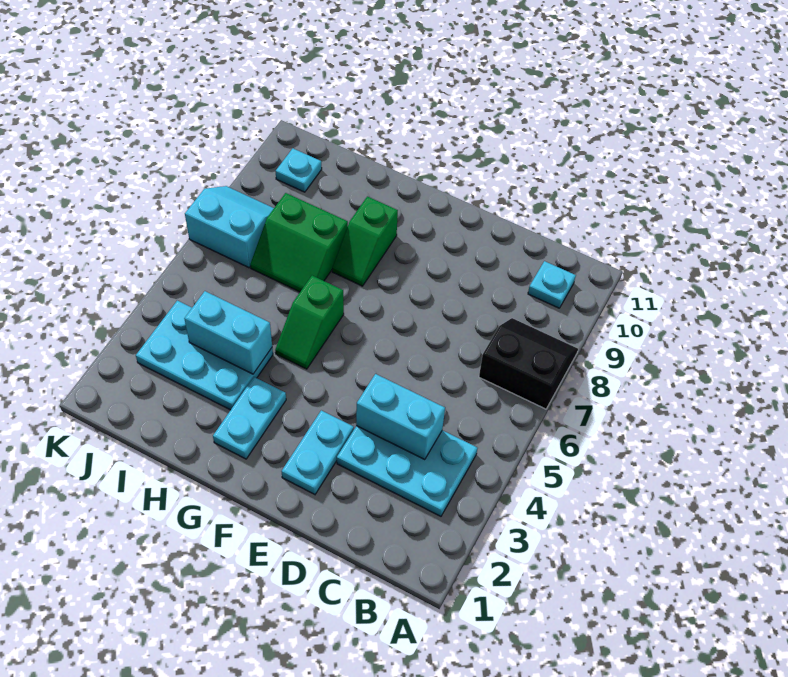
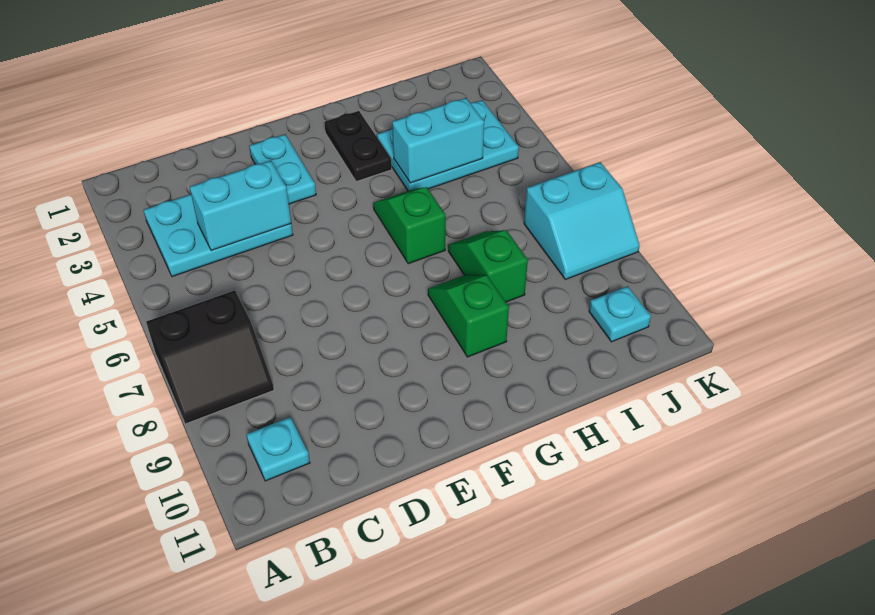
cyan plate G2:G3 level 1 -> black plate G2:G3 level 1
green slope H7:I8 level 1 top 8 -> green slope H7:H8 level 1 top 8

